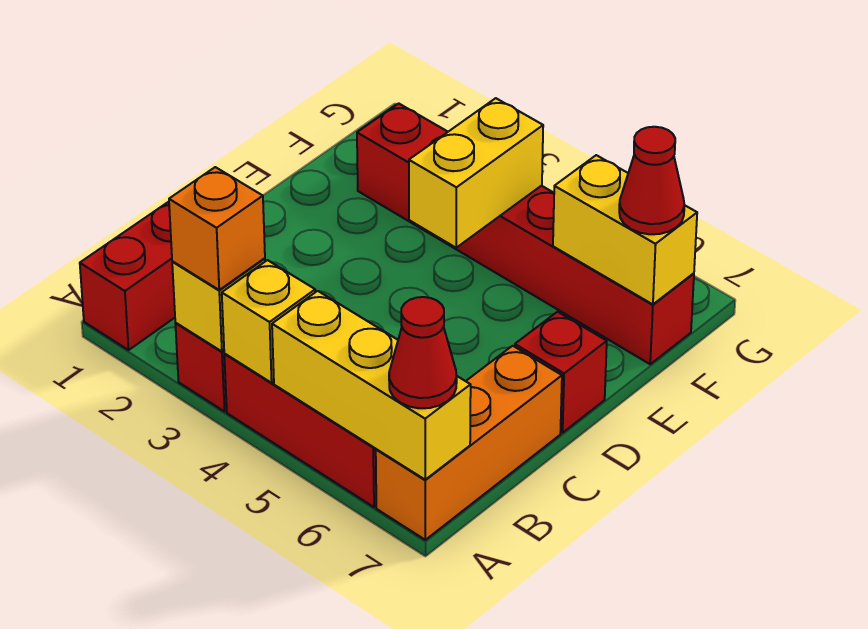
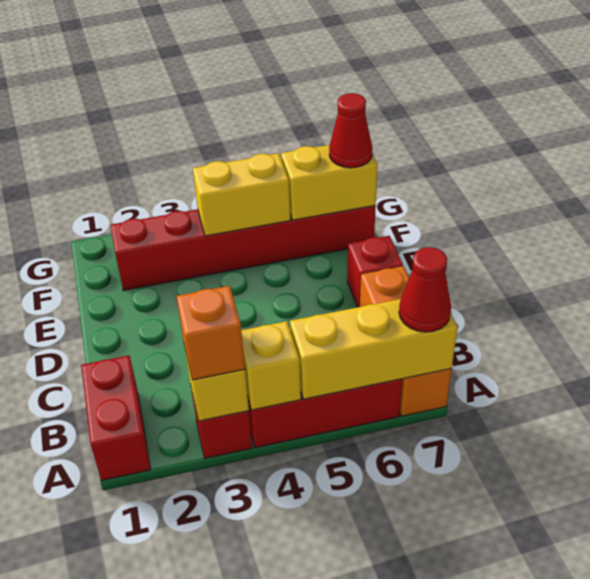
yellow brick E4:F4 level 2 -> yellow brick F4:F5 level 2

